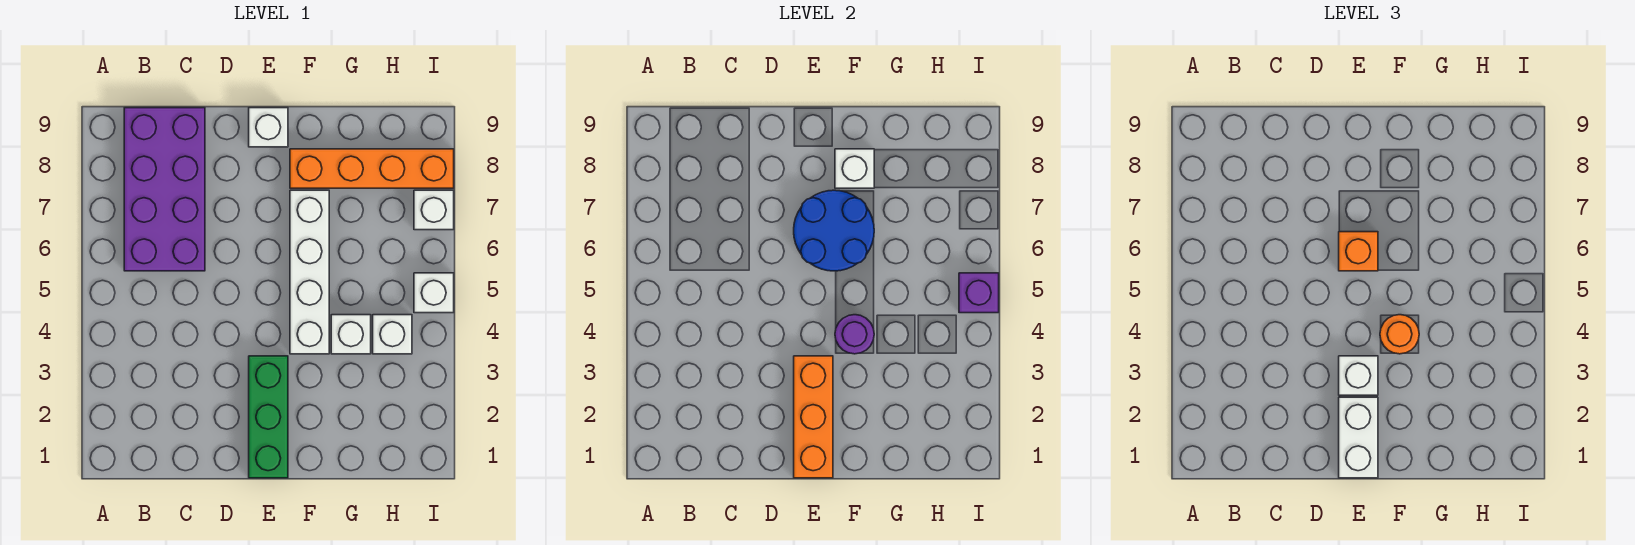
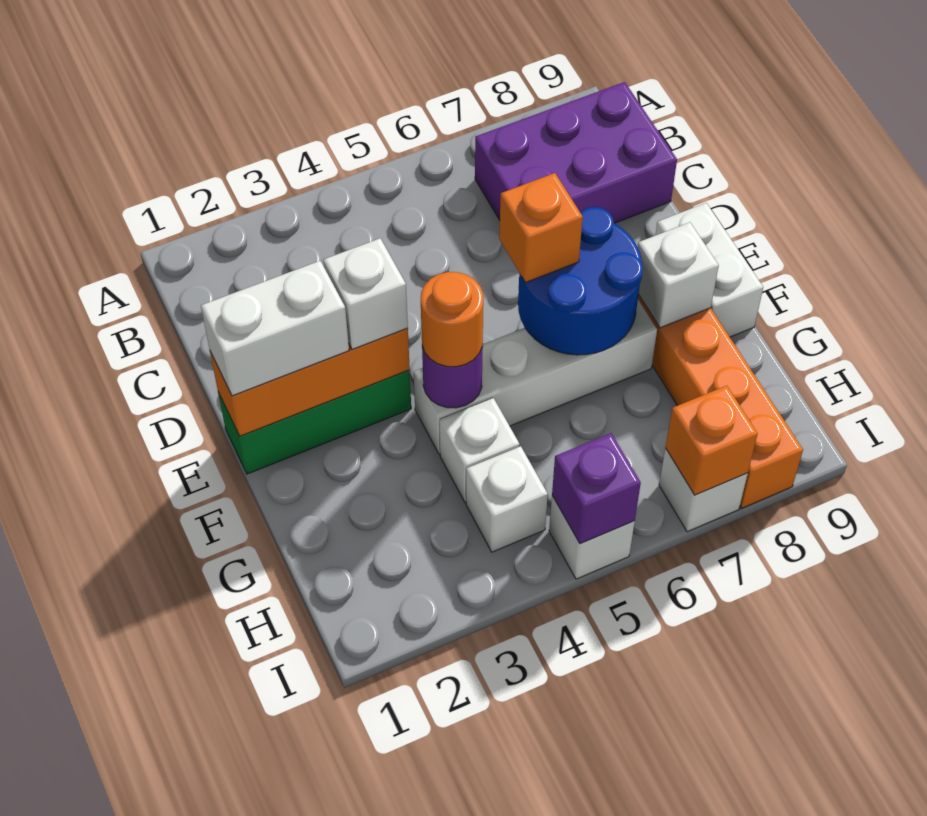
purple brick B6:C9 level 1 -> purple brick B7:C9 level 1
white brick E9 level 1 -> white brick E9:F9 level 1
none -> orange brick I7 level 2

